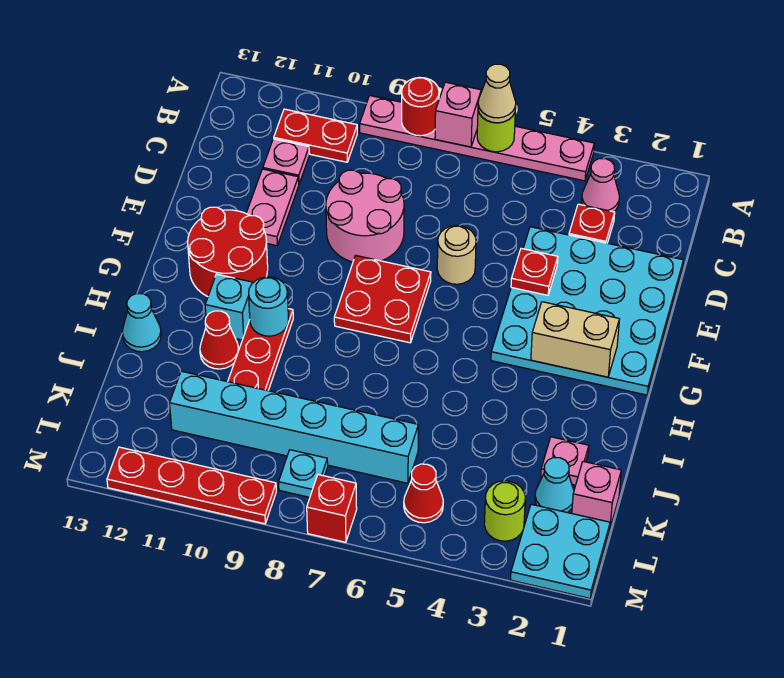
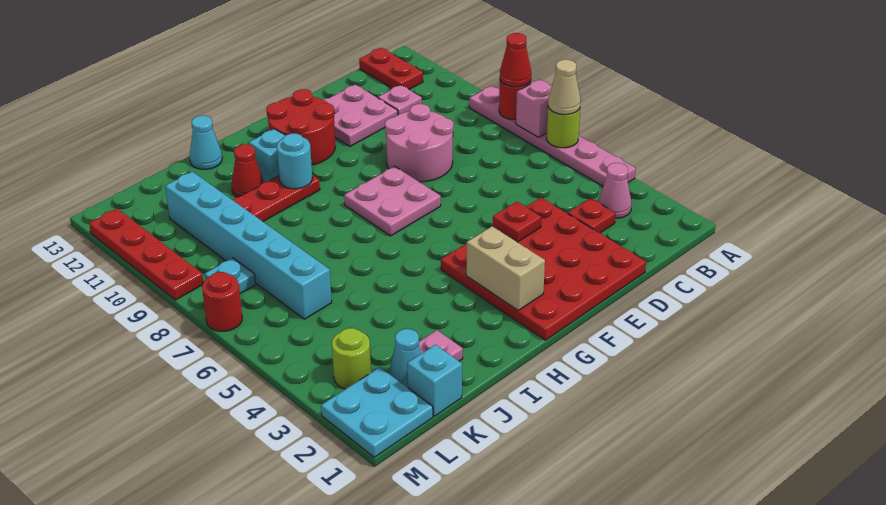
red plate B10:B11 level 1 -> red plate B12:B13 level 1
cyan plate D1:G4 level 1 -> red plate D1:G4 level 1
pink plate D11:E11 level 1 -> pink plate D11:E12 level 1
tan round brick E6 level 1 -> none
red plate F7:G8 level 1 -> pink plate F7:G8 level 1
pink brick K1 level 1 -> cyan brick K1 level 1
red cone L5 level 1 -> red cone A8 level 3
red brick M7 level 1 -> red round brick M7 level 1

